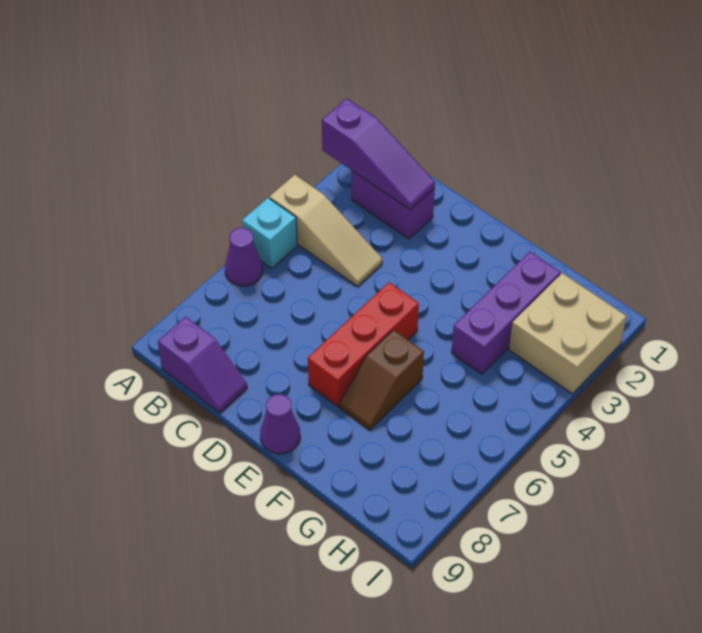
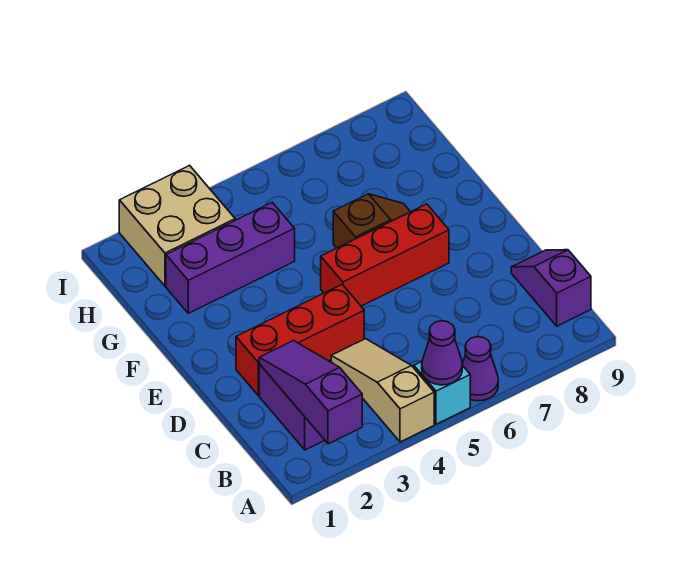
none -> red brick D2:D4 level 1
purple cone E9 level 1 -> purple cone A5 level 2

